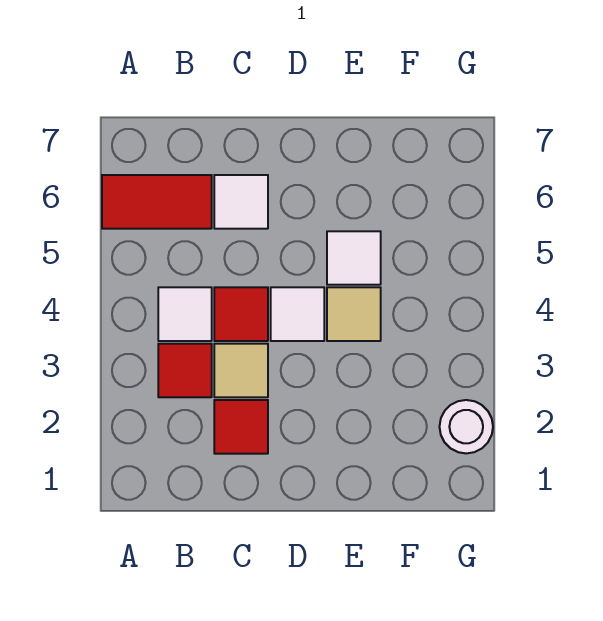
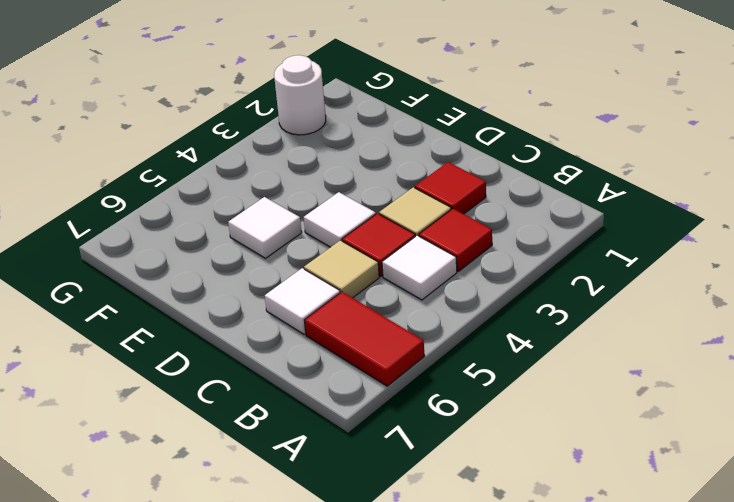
tan tile E4 level 1 -> tan tile C5 level 1

